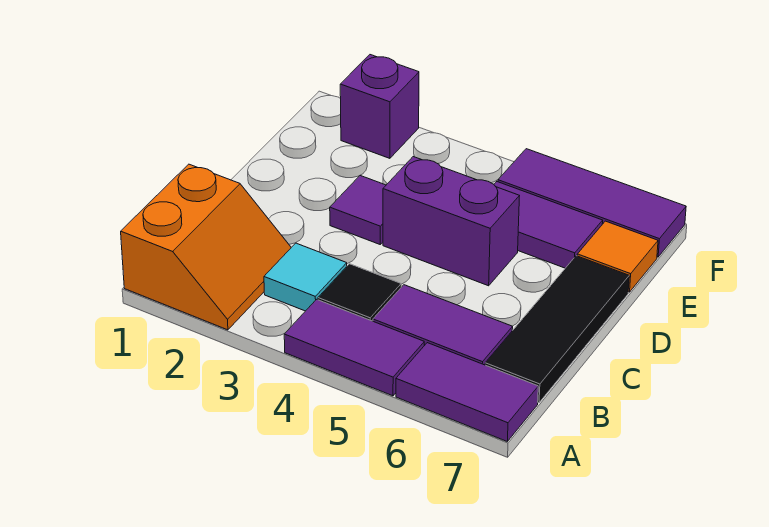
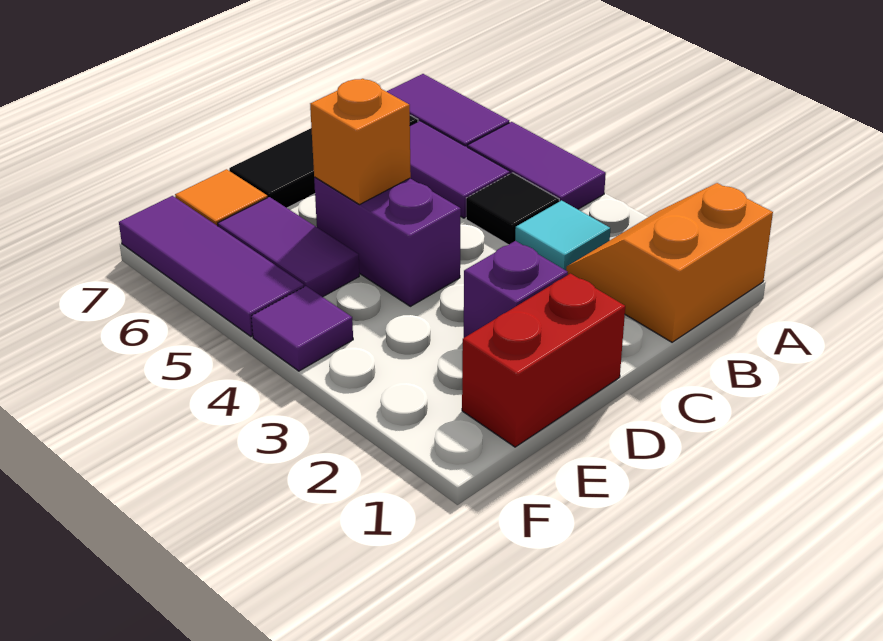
none -> red brick D1:E1 level 1
purple tile D3 level 1 -> purple tile F4 level 1
none -> orange brick D5 level 2
purple brick F2 level 1 -> purple brick D2 level 1

